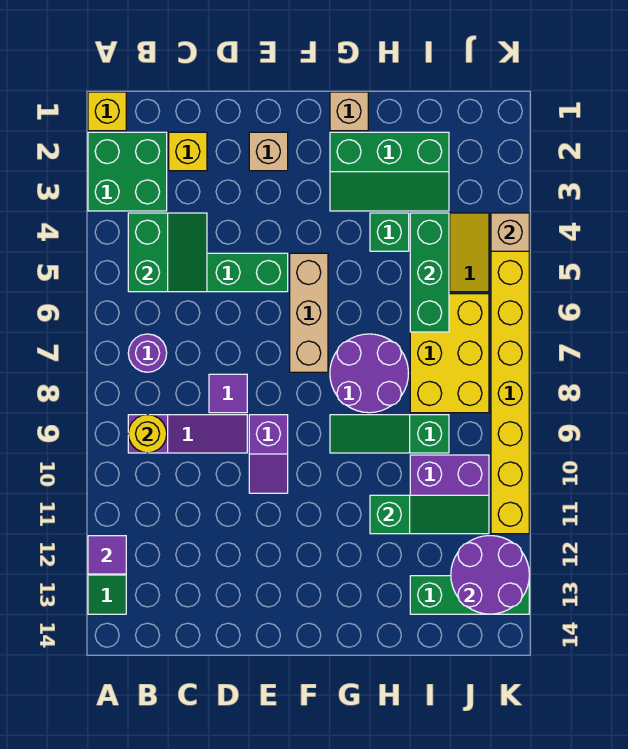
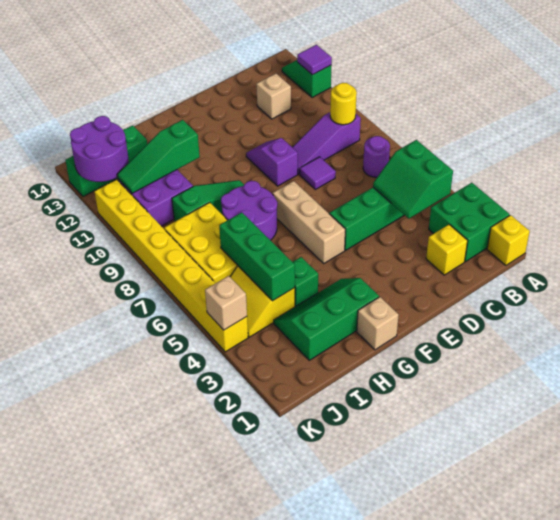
tan brick E2 level 1 -> tan brick C12 level 1

